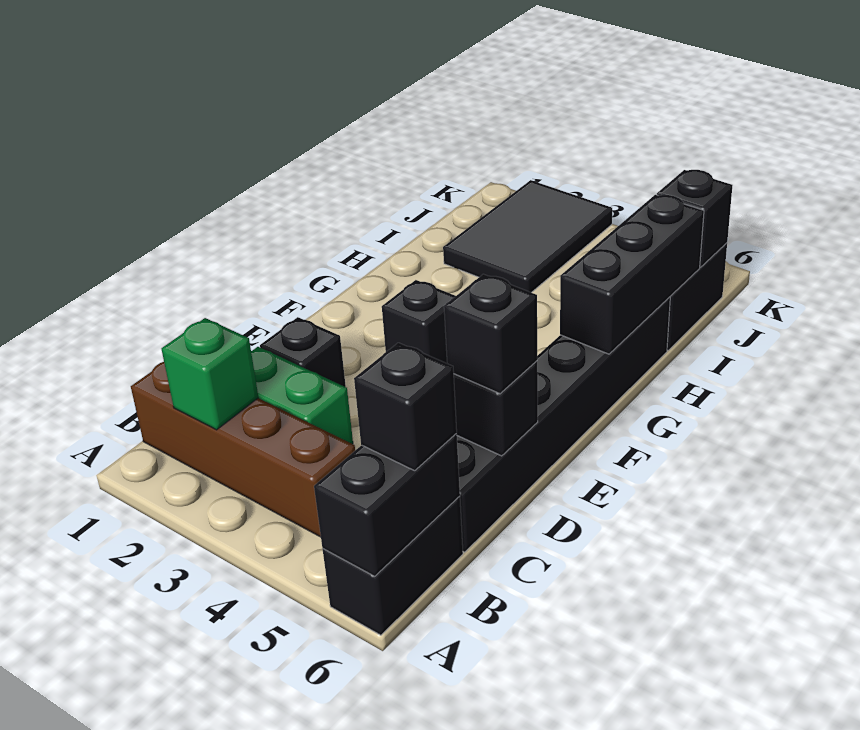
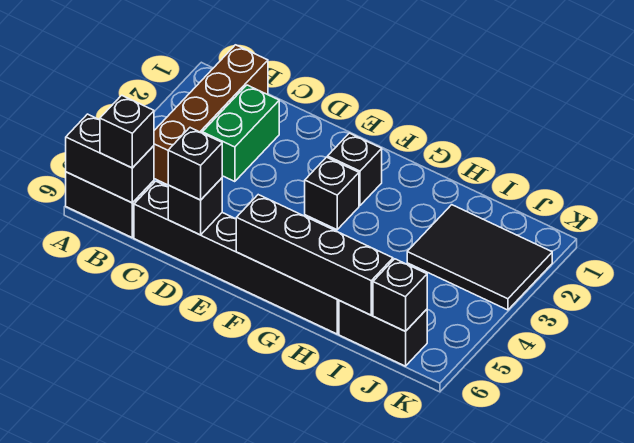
green brick B2 level 2 -> none
black brick D2 level 1 -> black brick F2 level 1
black brick G6:I6 level 2 -> black brick F6:I6 level 2

